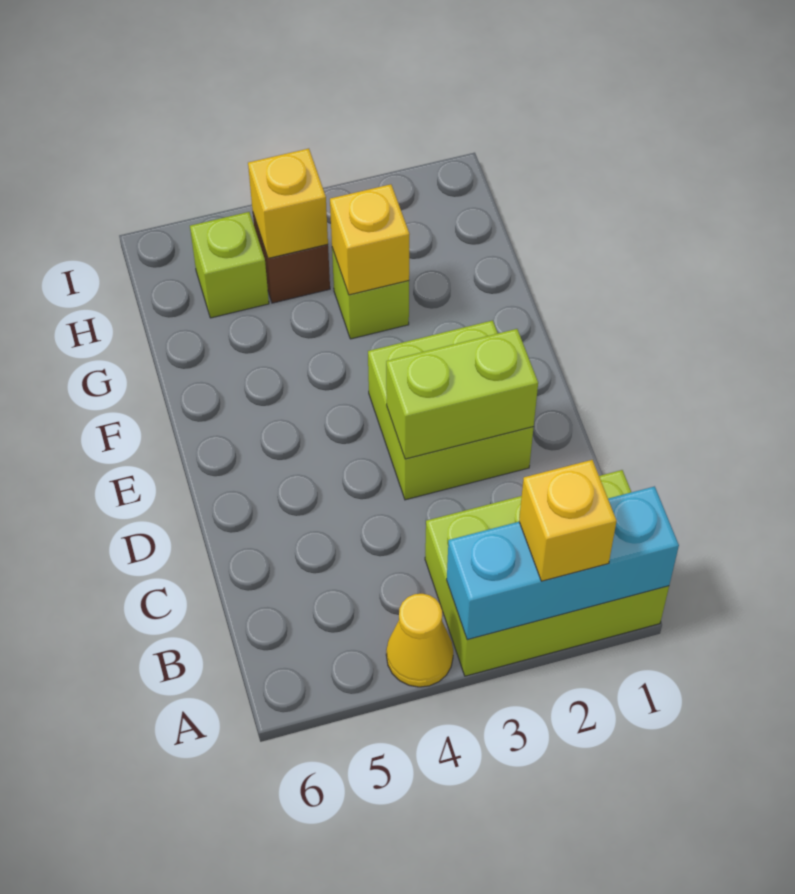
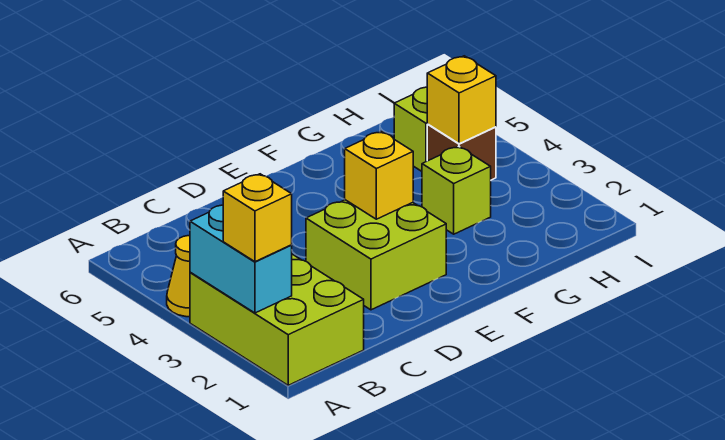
cyan brick A1:A3 level 2 -> cyan brick A2:A3 level 2
lime brick D2:D3 level 2 -> none
yellow brick G3 level 2 -> yellow brick E3 level 2

